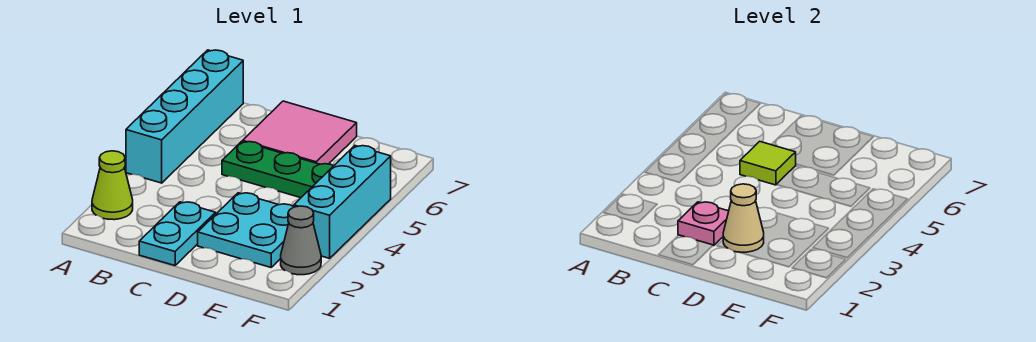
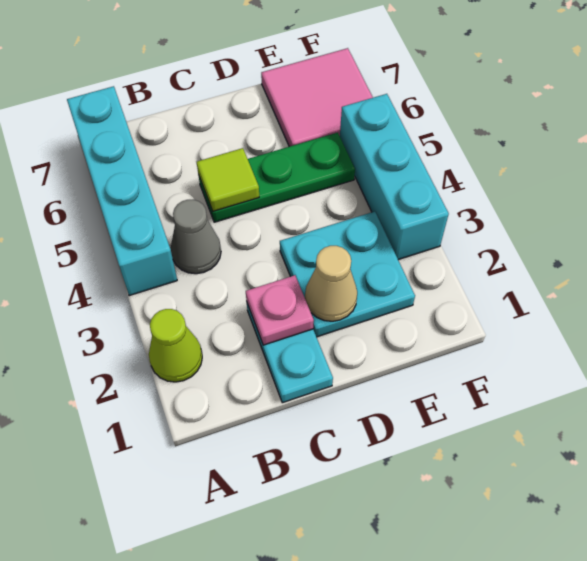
pink tile C6:D7 level 1 -> pink tile E6:F7 level 1
grey cone F2 level 1 -> grey cone B4 level 1

